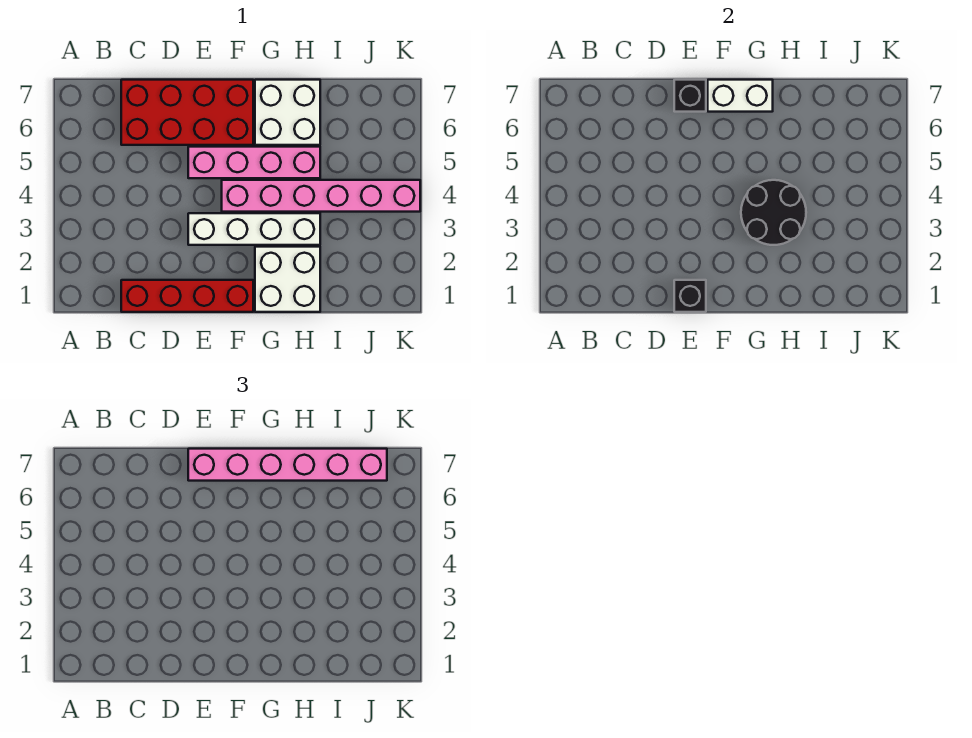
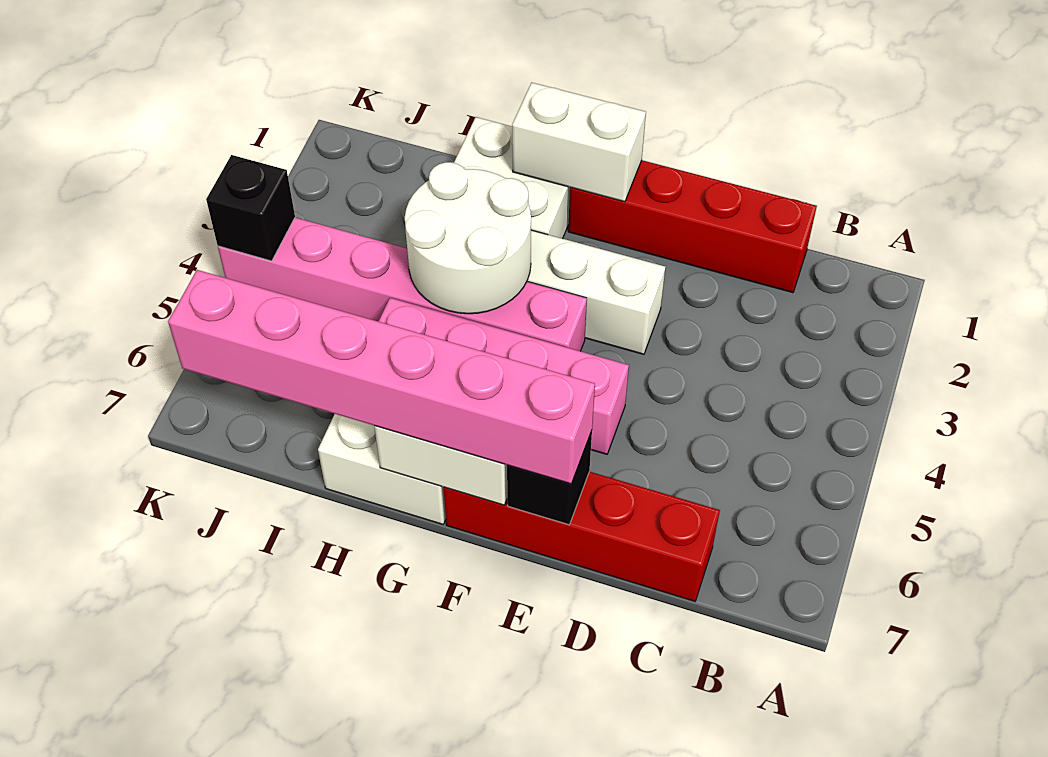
red brick C6:F7 level 1 -> red brick C7:F7 level 1
black brick E1 level 2 -> black brick K4 level 2
none -> white brick F1:G1 level 2
black round brick G3:H4 level 2 -> white round brick G3:H4 level 2

